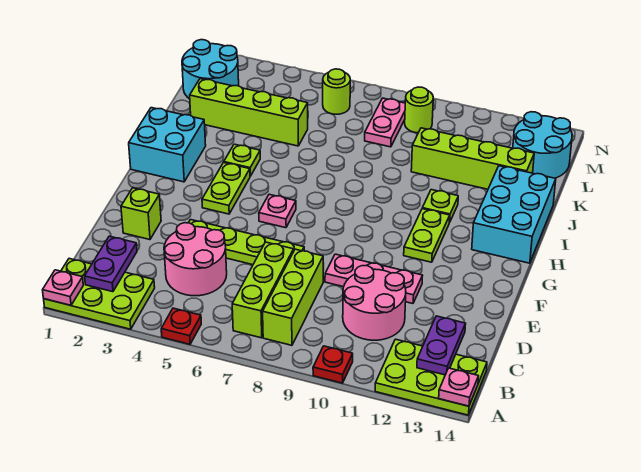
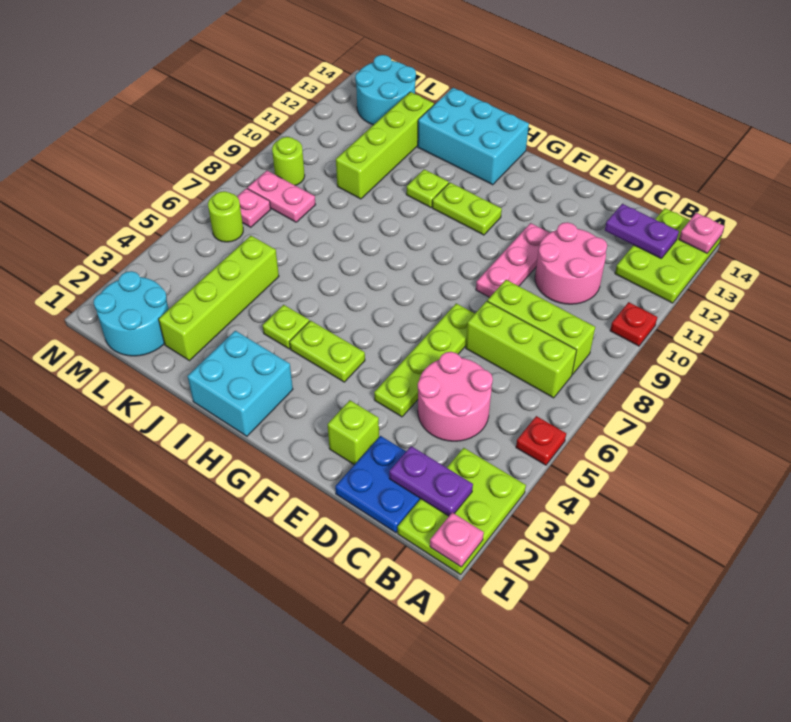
none -> blue plate C1:D2 level 1
pink plate G6 level 1 -> pink plate M7 level 1

